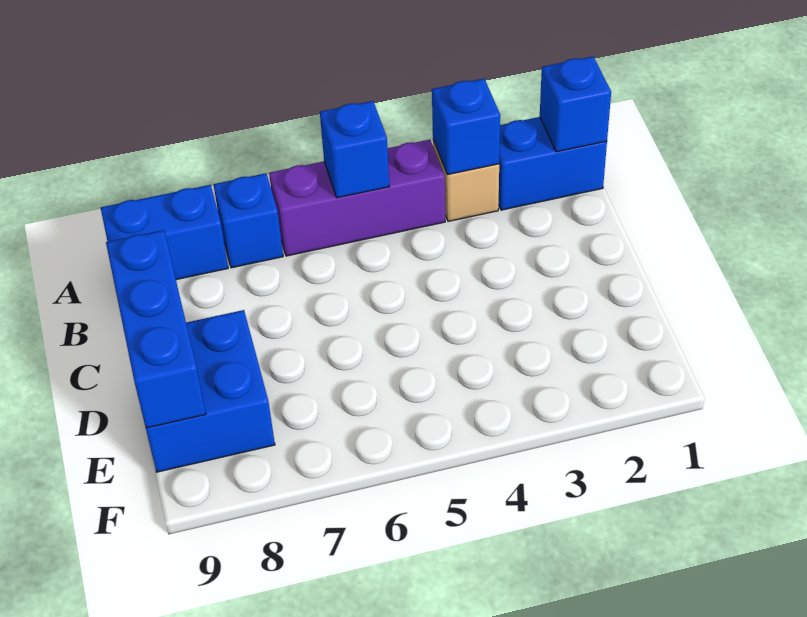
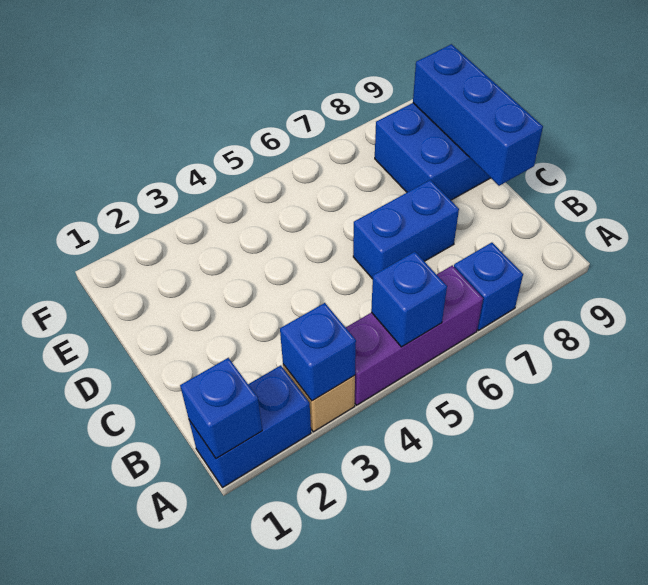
blue brick A8:A9 level 1 -> blue brick C6:C7 level 1

